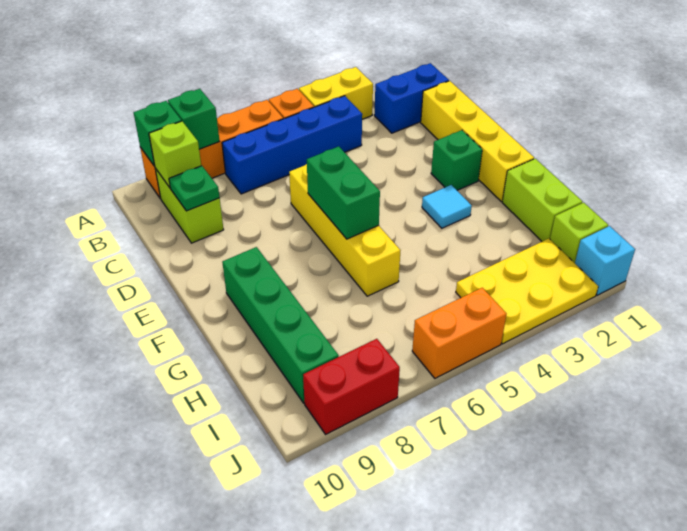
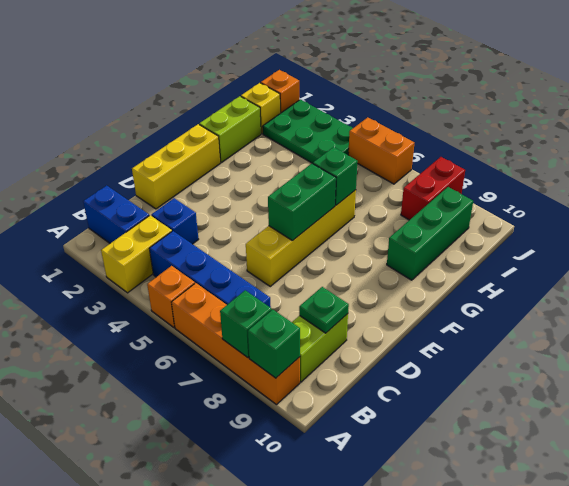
yellow brick A3:A4 level 1 -> yellow brick A3:B3 level 1
lime brick B9 level 2 -> none
yellow brick C1:F1 level 1 -> yellow brick D1:F1 level 1
none -> blue brick C3 level 1
green brick E2 level 1 -> green brick G6 level 2
cyan tile F3 level 1 -> none
green brick F9:I9 level 1 -> green brick G9:I9 level 1
lime brick I1 level 1 -> yellow brick I1 level 1
yellow plate I2:J4 level 1 -> green plate I2:J4 level 1
cyan brick J1 level 1 -> orange brick J1 level 1
red brick J8:J9 level 1 -> red brick I8:J8 level 1

